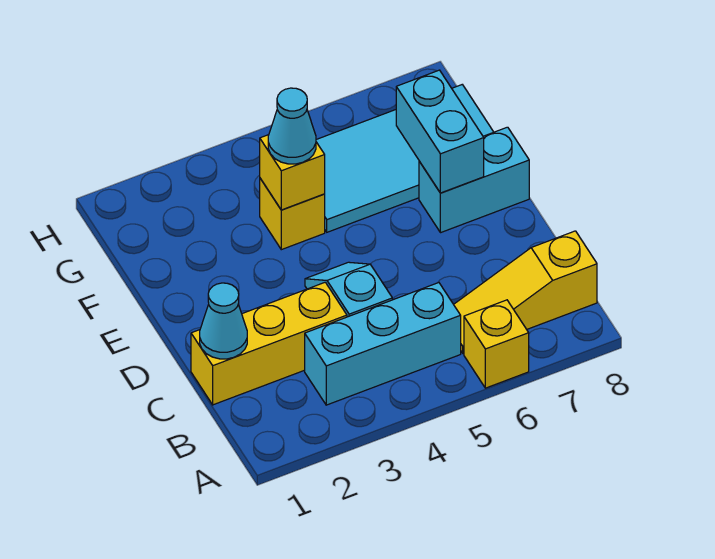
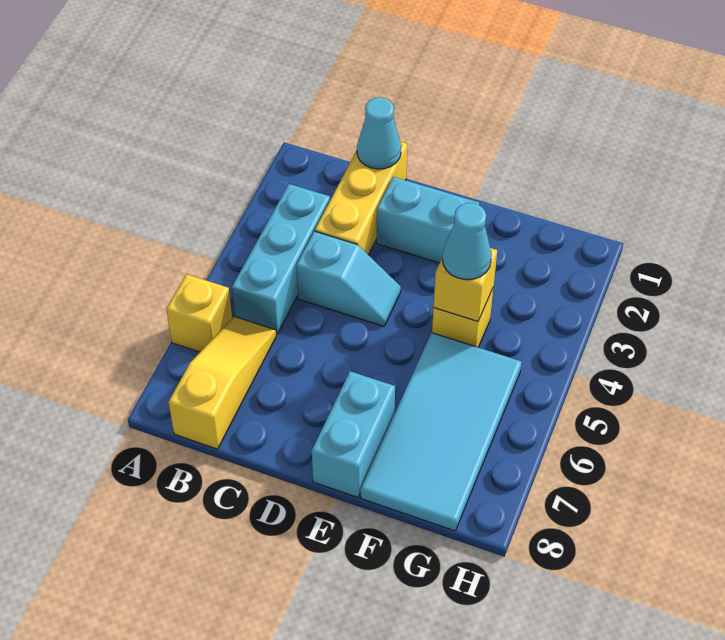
cyan brick E7:F7 level 2 -> cyan brick D2:E2 level 1

